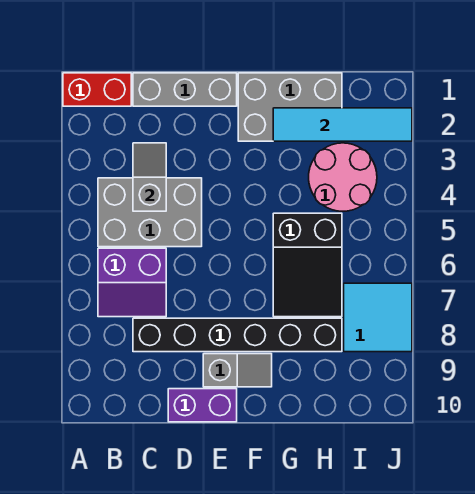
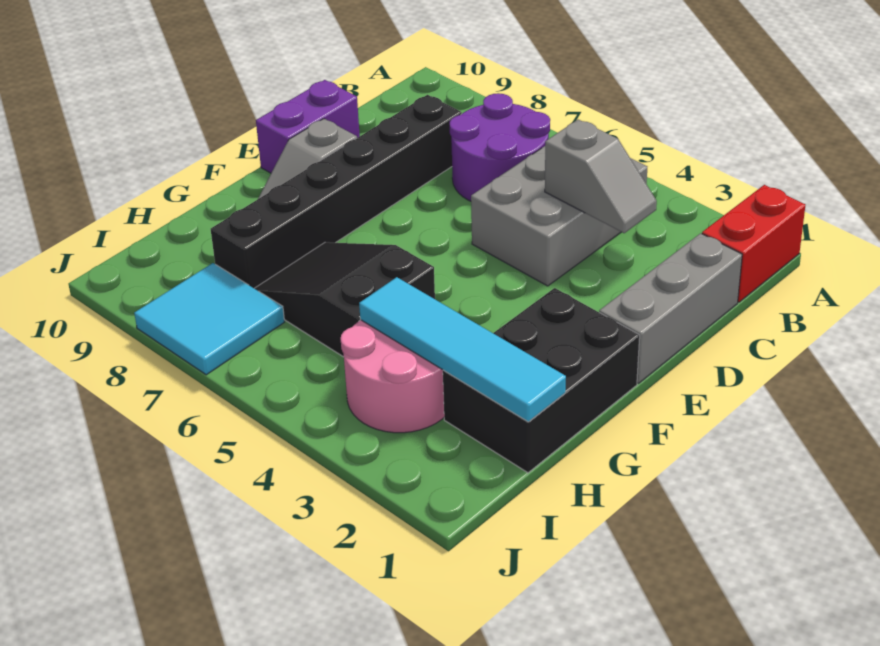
purple slope B6:C7 level 1 top 6 -> purple round brick B6:C7 level 1
grey brick F1:H2 level 1 -> black brick F1:H2 level 1
cyan tile G2:J2 level 2 -> cyan tile H1:H4 level 2

